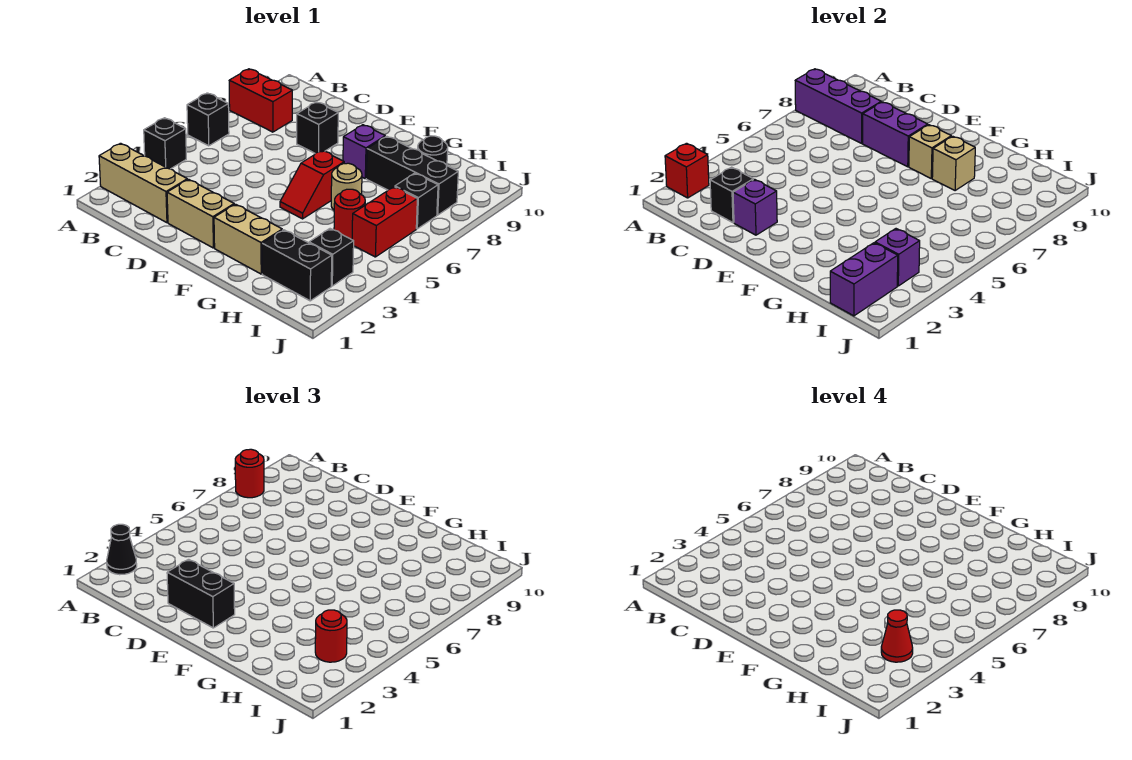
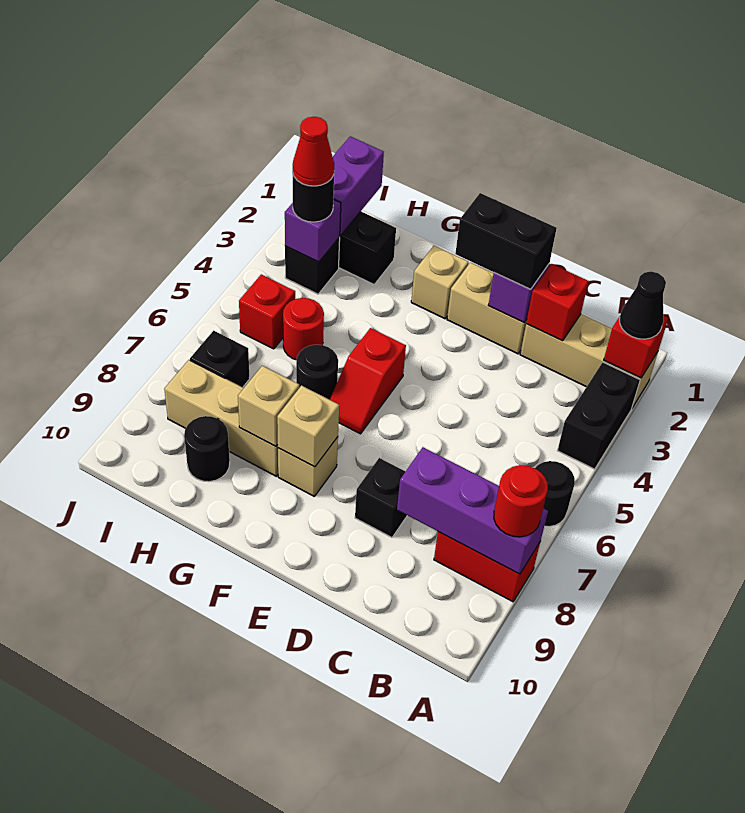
black brick A4 level 1 -> black brick A3:A4 level 1
black brick A6 level 1 -> black round brick A6 level 1
black brick C2 level 2 -> red brick C2 level 2
purple brick D8:E8 level 2 -> none
tan brick F2:G2 level 1 -> tan brick F2 level 1
red slope F5:F6 level 1 top 6 -> red slope F5:F6 level 1 top 5
purple brick F8 level 1 -> tan brick F8 level 1
tan round brick G6 level 1 -> black round brick G6 level 1
black brick G8:I8 level 1 -> tan brick G8:I8 level 1
red round brick I3 level 3 -> black round brick I3 level 3
red brick I5:I6 level 1 -> red brick I5 level 1

